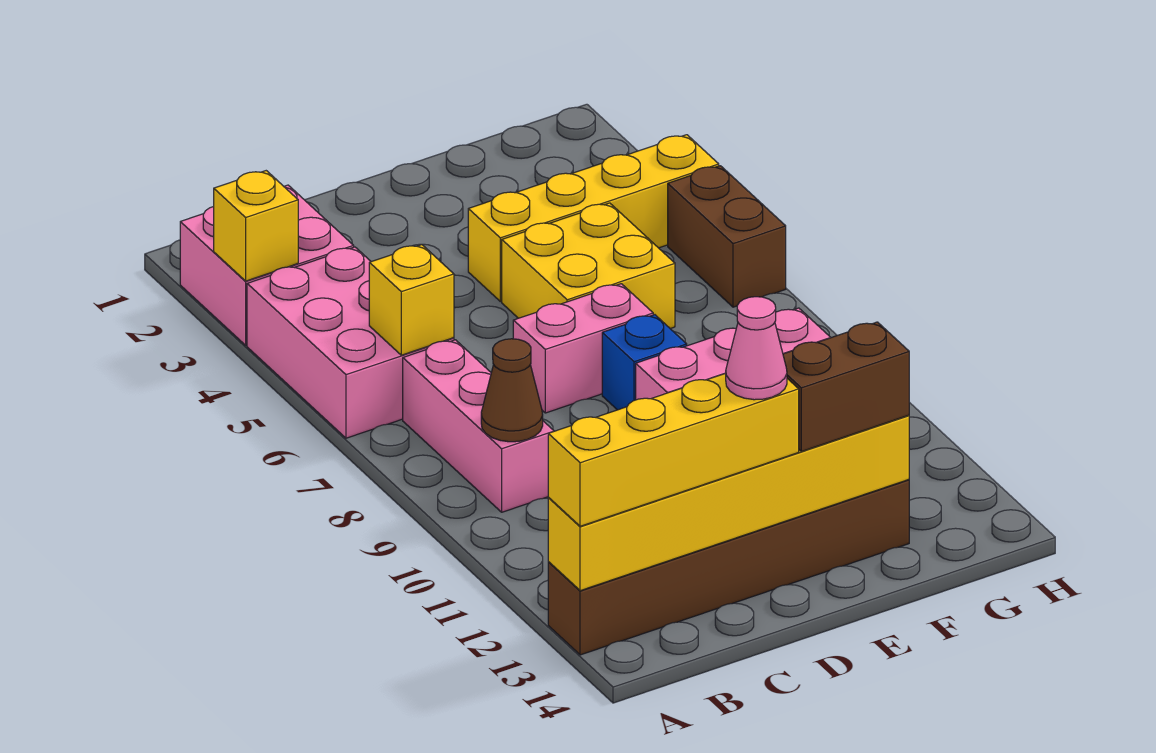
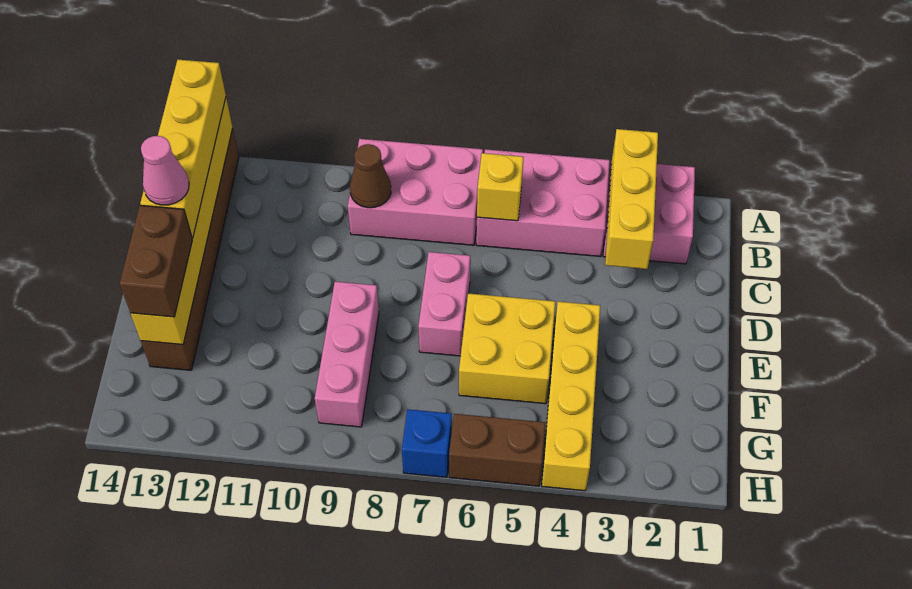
yellow brick A3 level 2 -> yellow brick A3:C3 level 2
pink brick B7:B9 level 1 -> pink brick A7:B9 level 1
blue brick E8 level 1 -> blue brick H7 level 1

